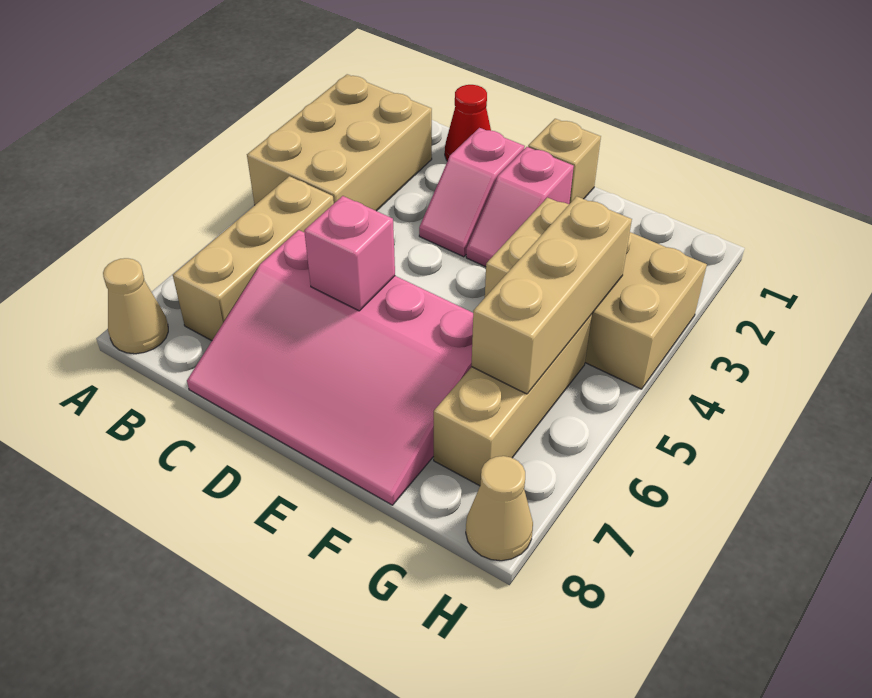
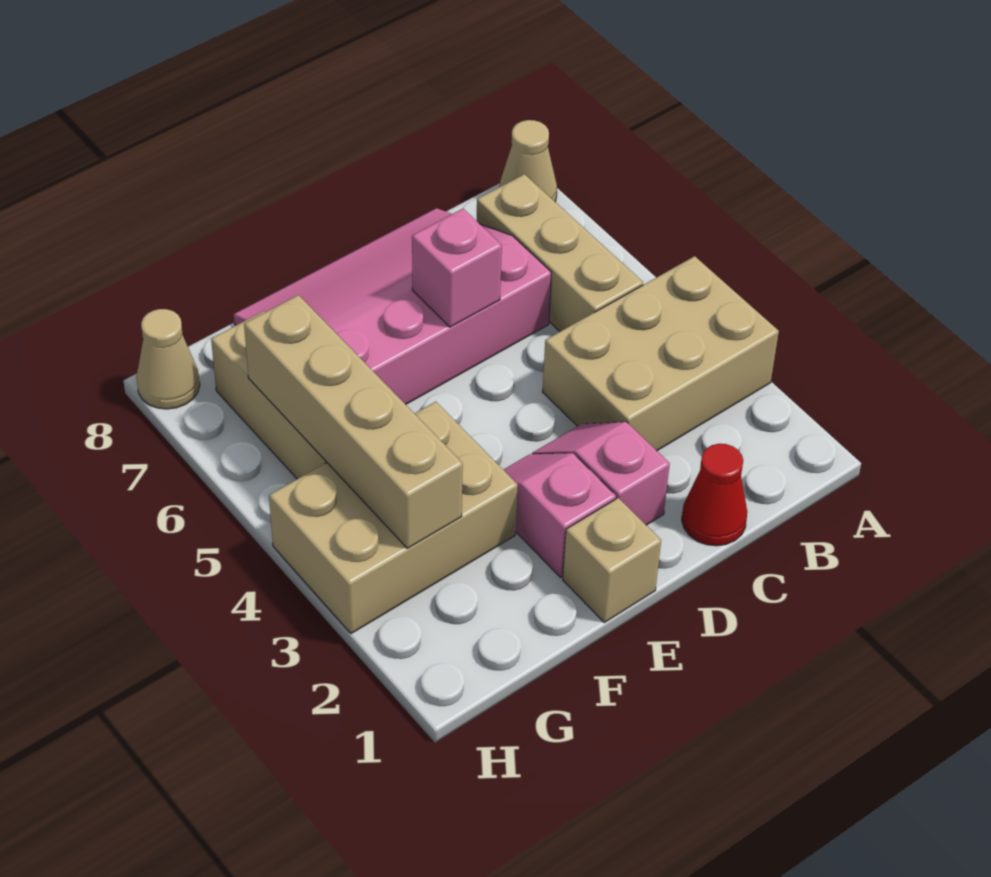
tan brick A2:B4 level 1 -> tan brick A3:C4 level 1
tan brick G4:G6 level 2 -> tan brick G3:G6 level 2

